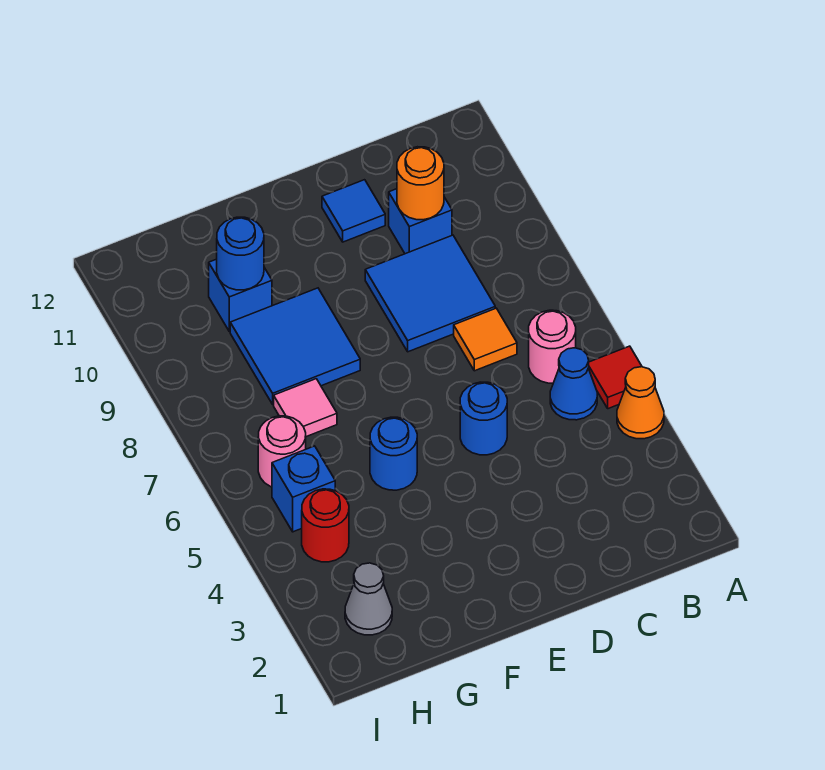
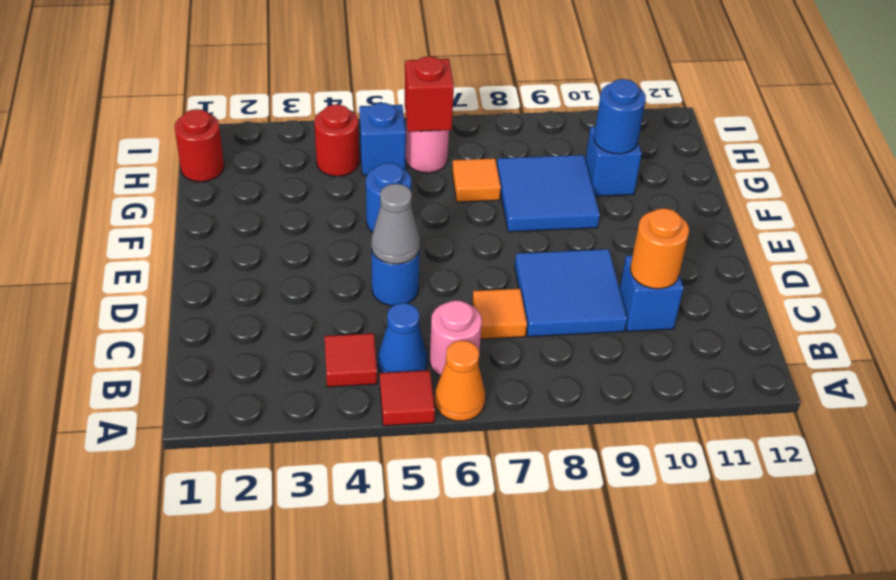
orange cone A4 level 1 -> orange cone A6 level 1
none -> red tile B4 level 1
blue tile D11 level 1 -> none
pink tile G7 level 1 -> orange tile G7 level 1
none -> red round brick H1 level 1
grey cone H2 level 1 -> grey cone D5 level 2
none -> red brick H6 level 2

